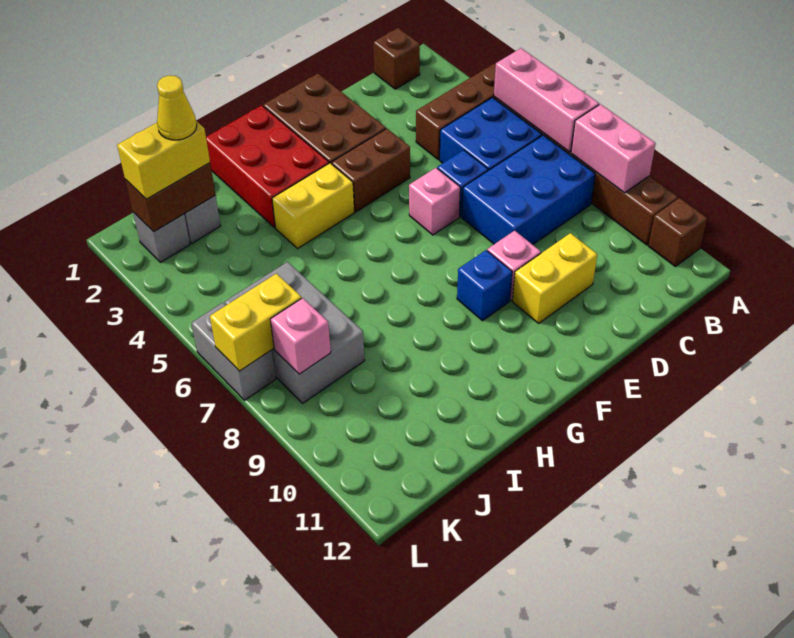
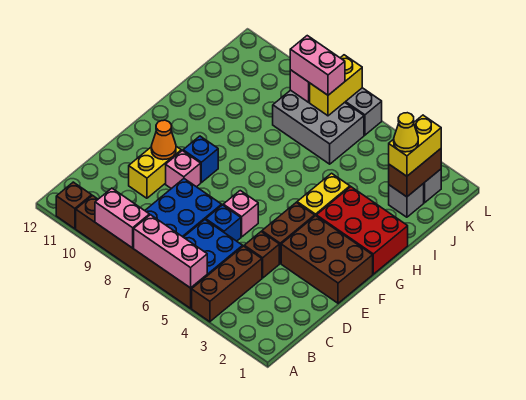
brown brick B1 level 1 -> brown brick D4 level 1
none -> orange cone E10 level 2
none -> pink brick K7:K8 level 3

